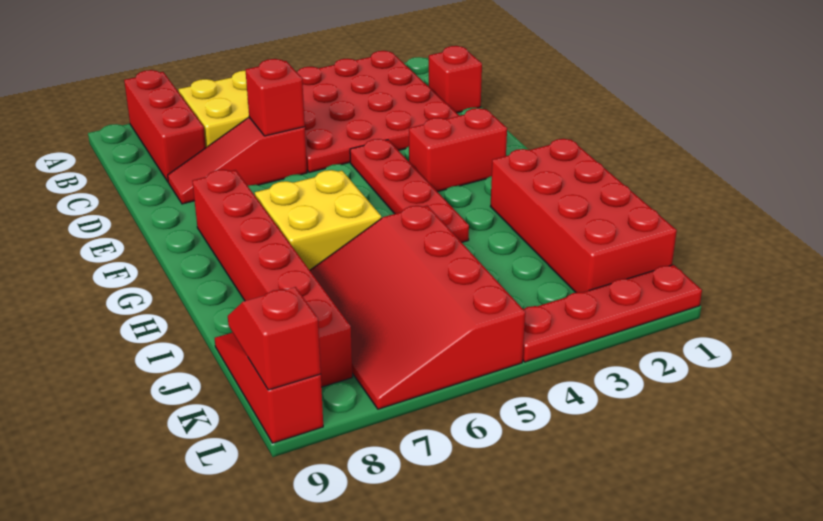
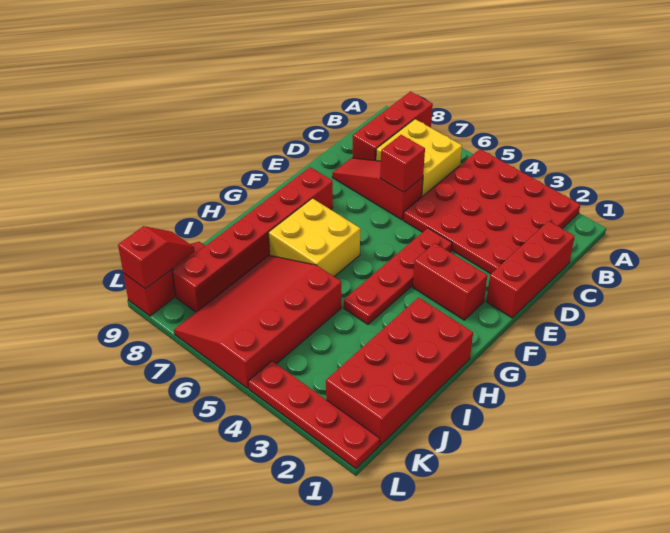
red brick C1 level 1 -> red brick C1:E1 level 1

